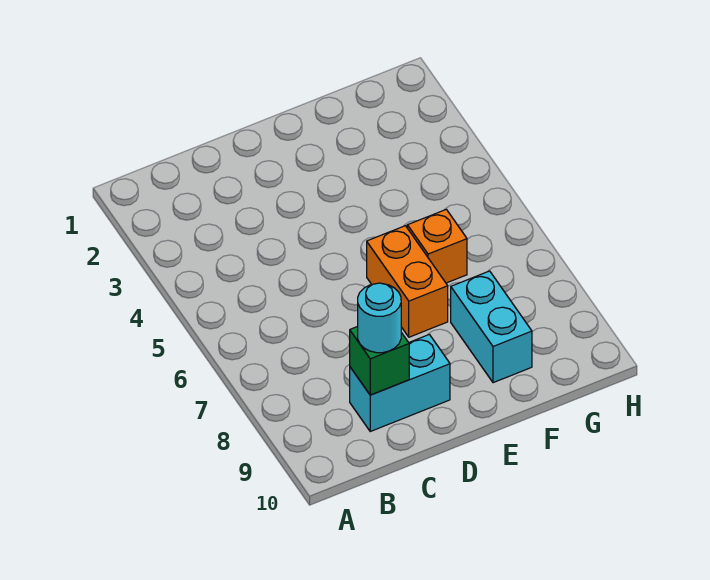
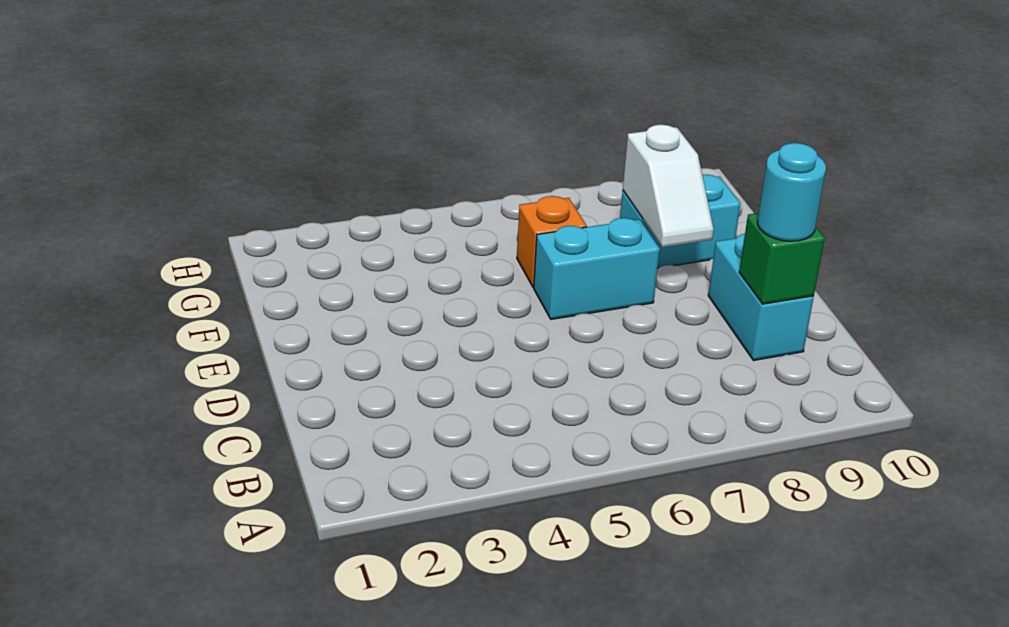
orange brick E6:E7 level 1 -> cyan brick E6:E7 level 1
none -> white slope E8:F8 level 2 top F

